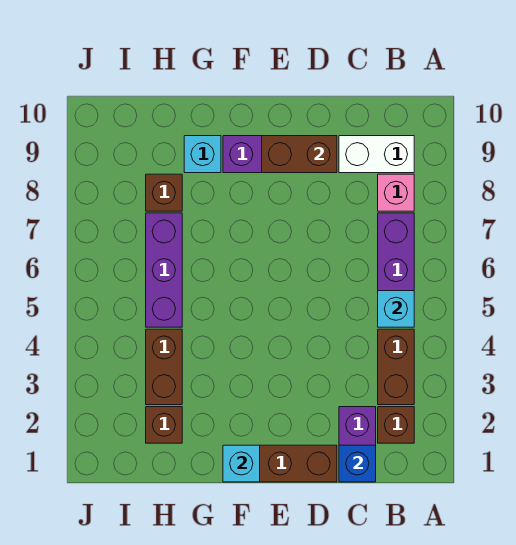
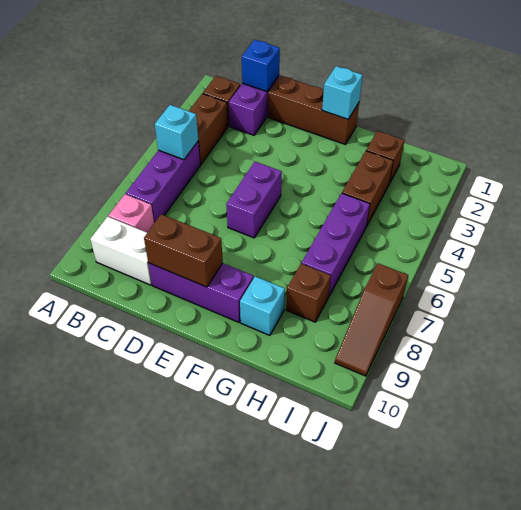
none -> purple brick E5:E6 level 1
none -> brown slope J7:J9 level 1 top 7

